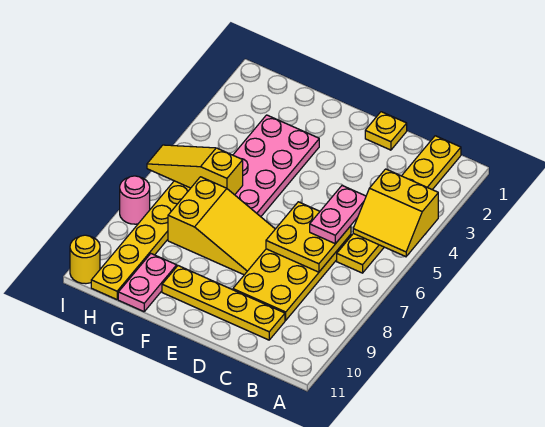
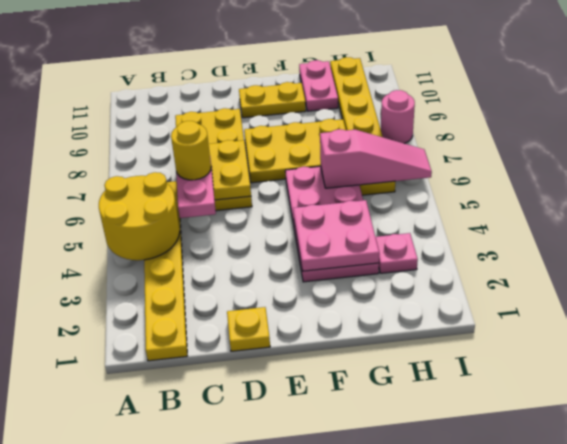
yellow slope A4:B5 level 2 top 4 -> yellow round brick A4:B5 level 2
yellow plate C10:F10 level 1 -> yellow plate E10:F10 level 1
yellow slope E7:G8 level 1 top G -> yellow plate E7:G8 level 1
none -> pink plate F3:G4 level 2
yellow slope G6:I6 level 2 top G -> pink slope G6:I6 level 2 top G
none -> pink plate H3 level 1
yellow round brick I11 level 1 -> yellow round brick C6 level 4

